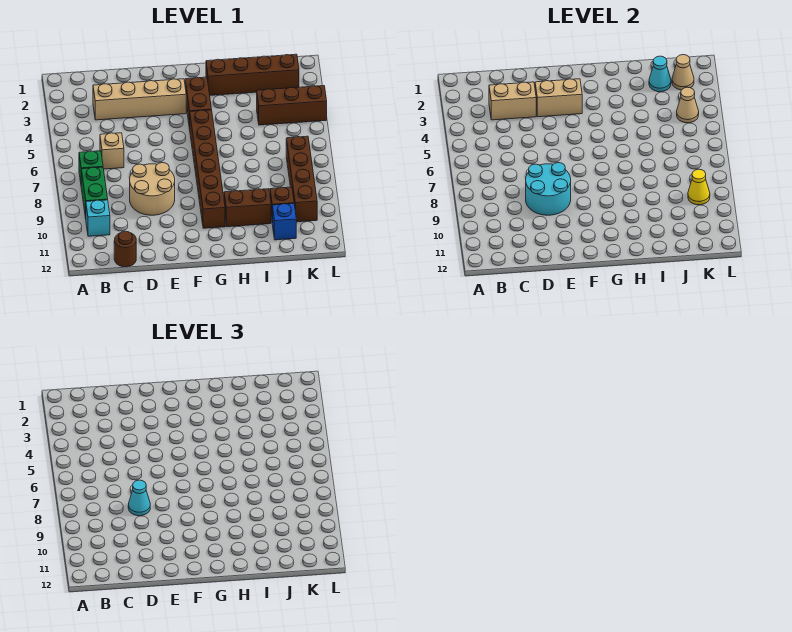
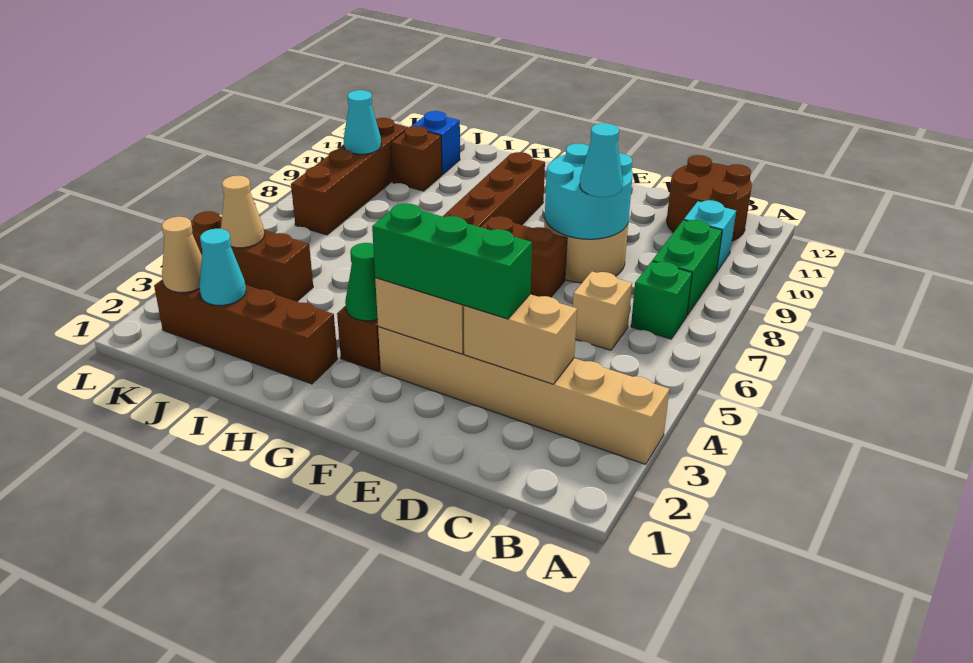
tan brick C3:F3 level 1 -> tan brick A3:F3 level 1
brown round brick C12 level 1 -> brown round brick B11:C12 level 1
none -> green brick D3:F3 level 3
none -> green cone G3 level 2
brown brick H10:I10 level 1 -> brown brick E7:F7 level 1
yellow cone K9 level 2 -> cyan cone K9 level 2

